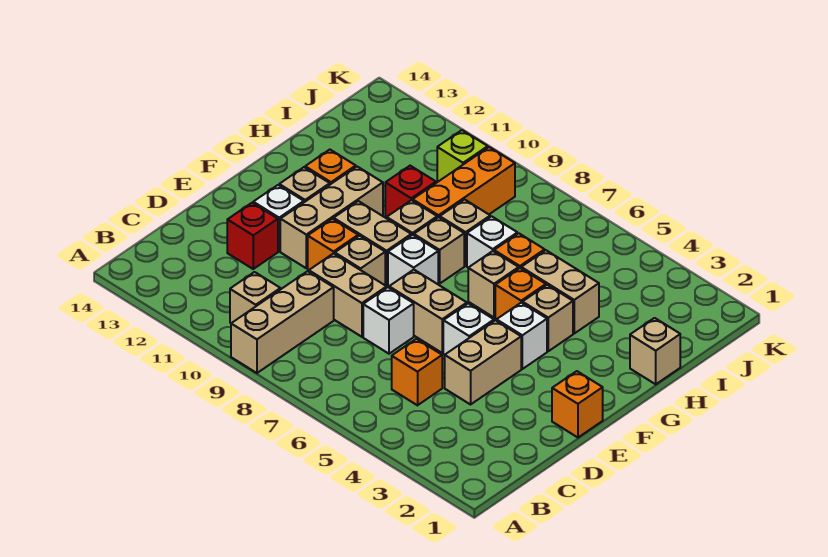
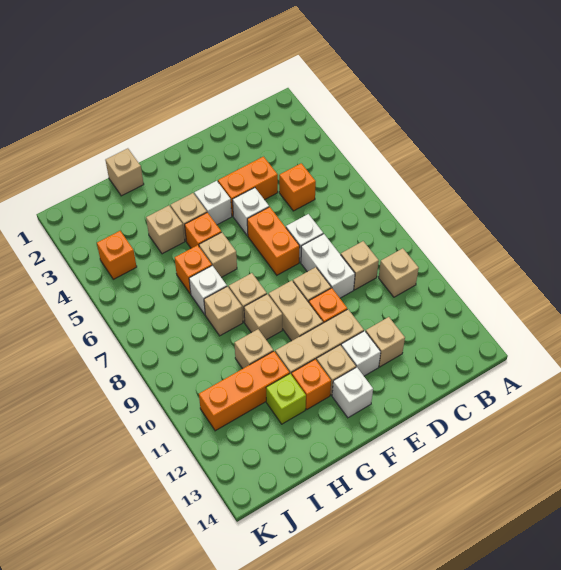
tan brick A9:C9 level 1 -> tan brick C9 level 1
tan brick D4:E4 level 1 -> orange brick D4:E4 level 1
tan brick D8:D9 level 1 -> white brick D8:D9 level 1
red brick D12 level 1 -> tan brick D12 level 1
orange brick E1 level 1 -> orange brick J4 level 1
tan brick E6:E7 level 1 -> orange brick E6:E7 level 1
white brick F8 level 1 -> white brick F13 level 1
tan brick H4:H5 level 1 -> tan brick H4 level 1
orange brick H9:J9 level 1 -> orange brick H11:J11 level 1
red brick H10 level 1 -> tan brick H10 level 1
lime brick J10 level 1 -> lime brick H12 level 1

